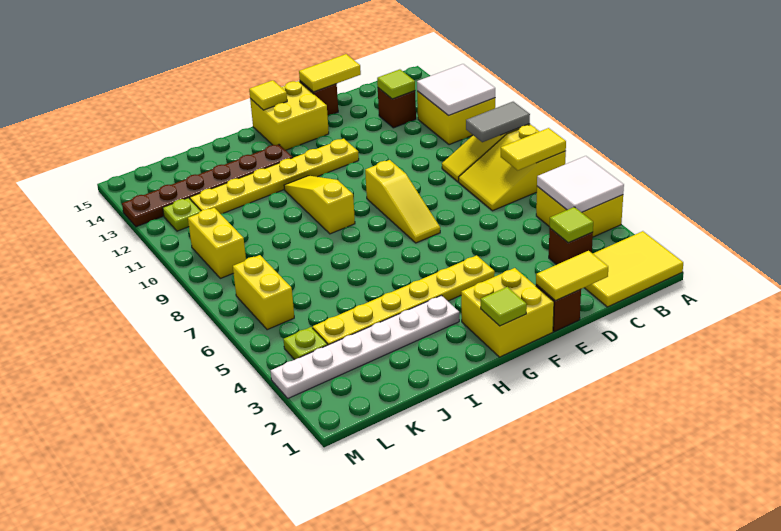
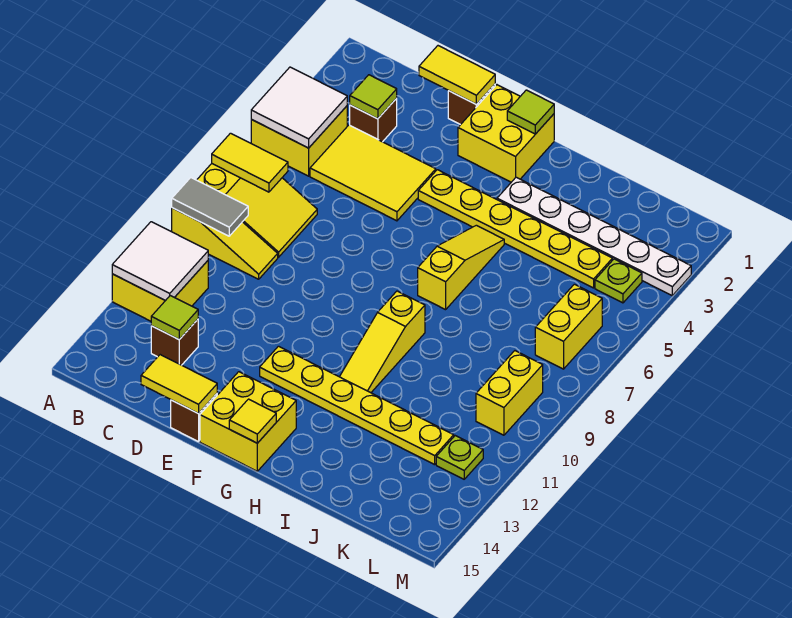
yellow tile A1:C2 level 1 -> yellow tile C4:E5 level 1
yellow slope F7:F9 level 1 top 9 -> yellow slope H5:H7 level 1 top 7
brown plate H13:M13 level 1 -> none

